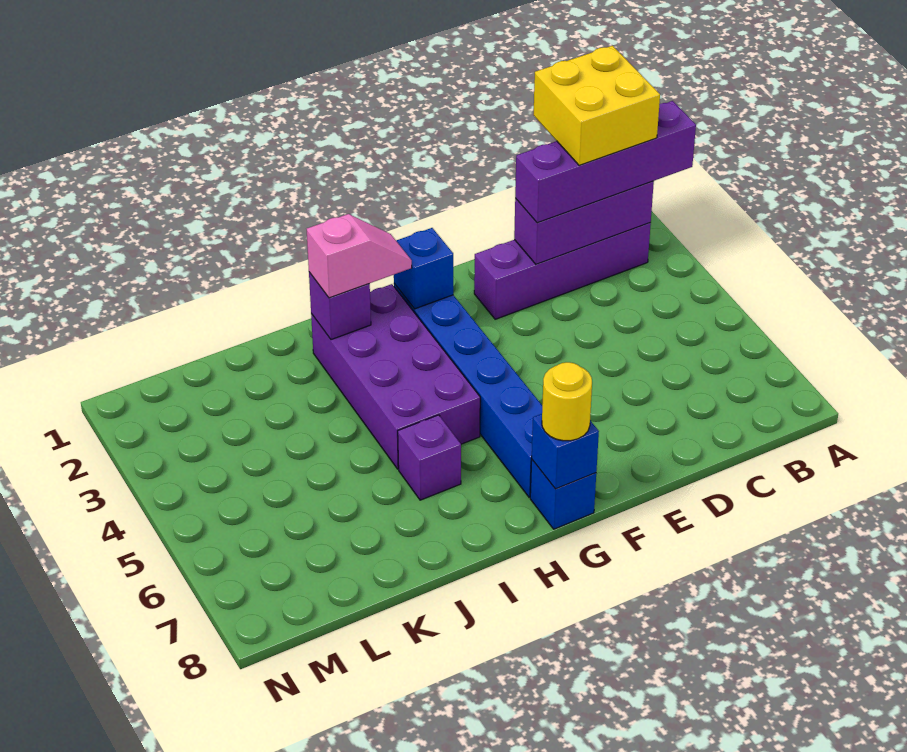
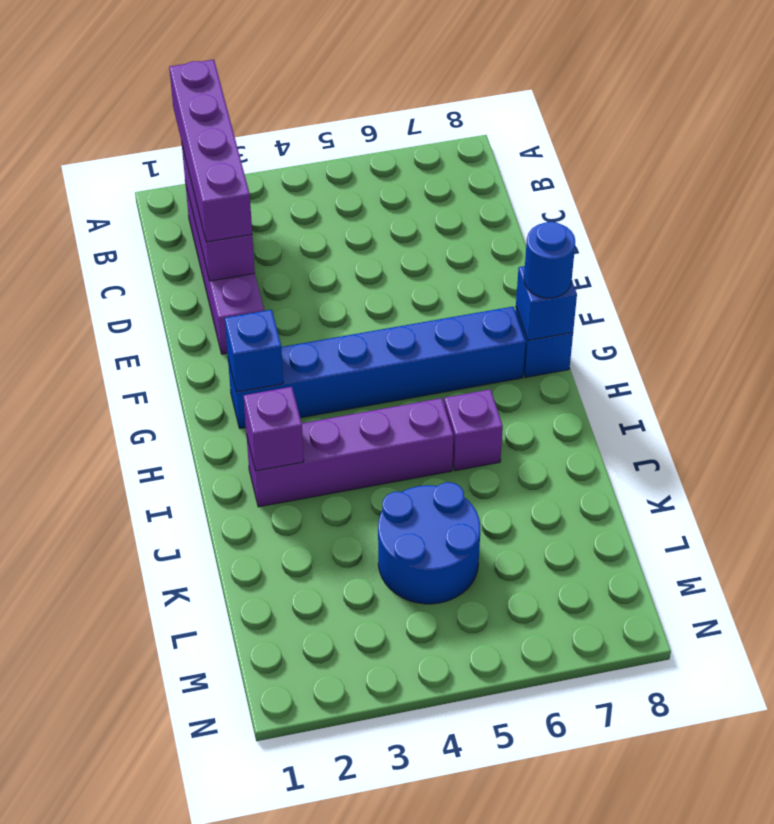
yellow brick B1:C2 level 4 -> none
yellow round brick G8 level 3 -> blue round brick G8 level 3
purple brick H2:I5 level 1 -> purple brick I2:I5 level 1
pink slope H2:I2 level 3 top I -> none
none -> blue round brick K4:L5 level 1

